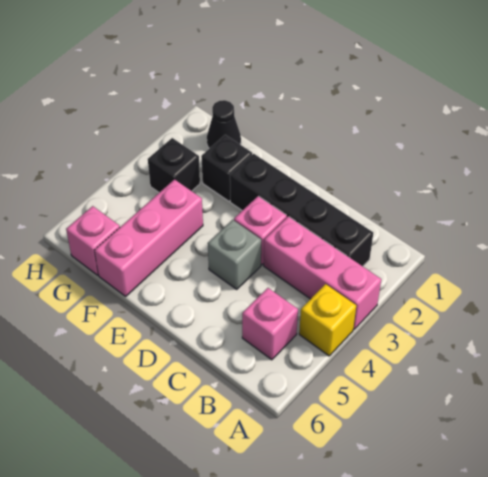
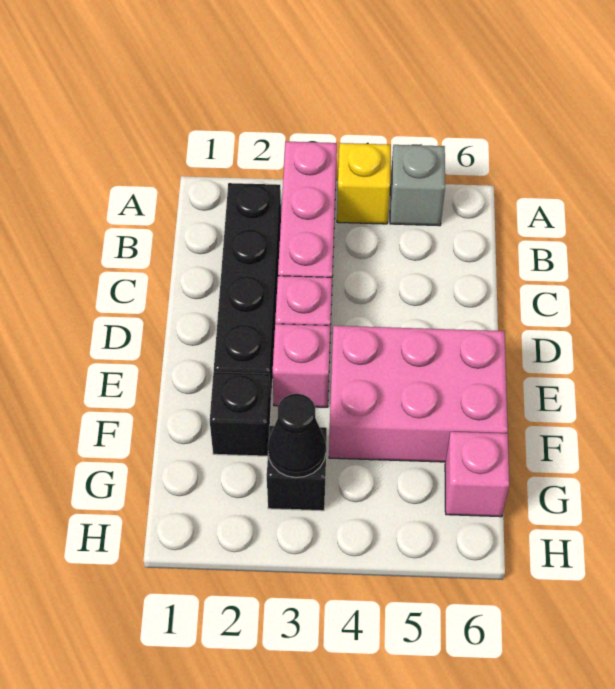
pink brick B5 level 1 -> pink brick E3 level 1
grey brick D4 level 1 -> grey brick A5 level 1
pink brick F4:F6 level 1 -> pink brick E4:F6 level 1
black cone G1 level 1 -> black cone G3 level 2

